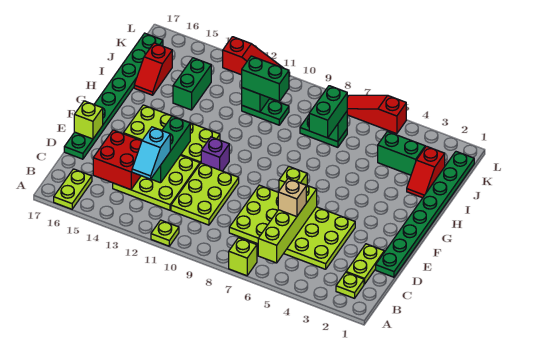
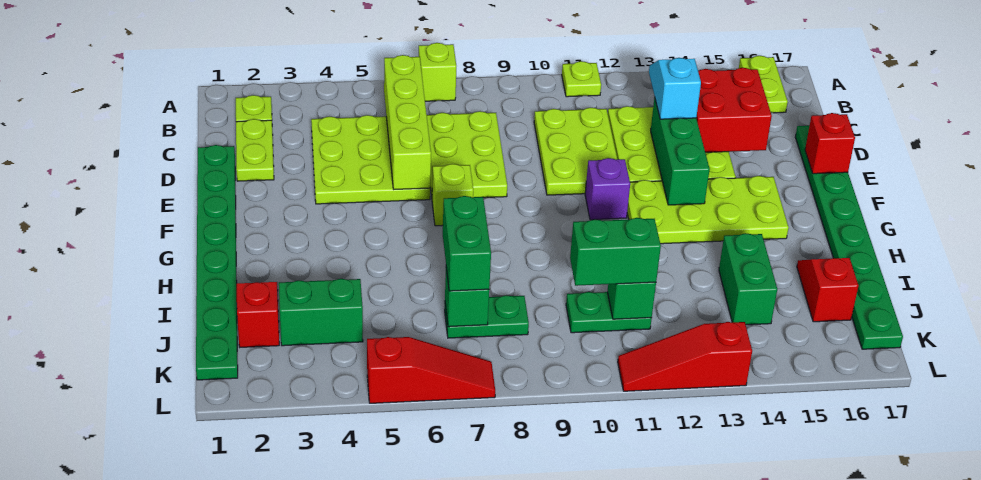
tan brick D6 level 3 -> none
lime brick E17 level 2 -> red brick E17 level 2

